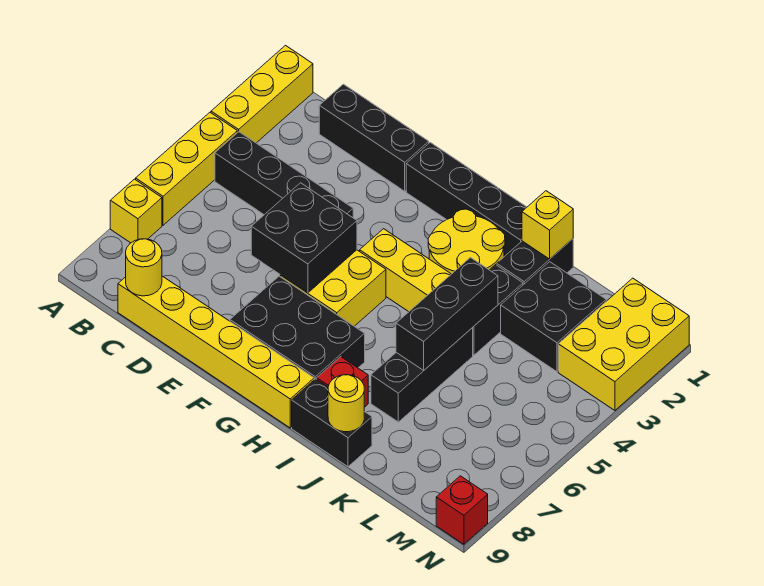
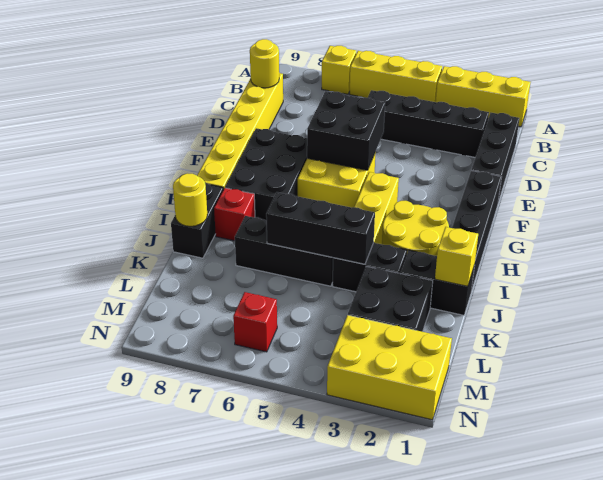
black brick B4:E4 level 1 -> black brick C2:C5 level 1
red brick N9 level 1 -> red brick M6 level 1

